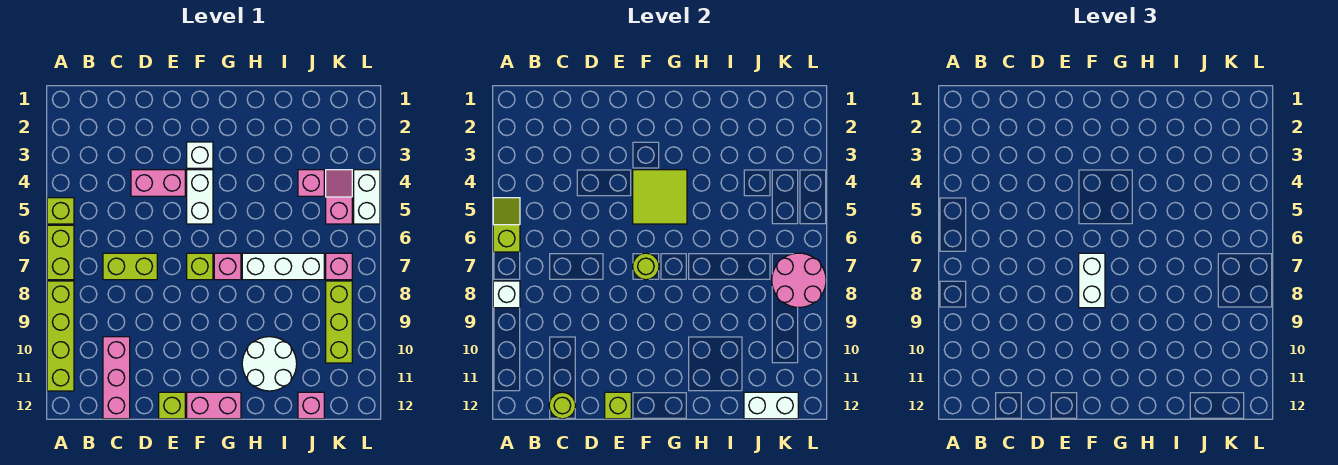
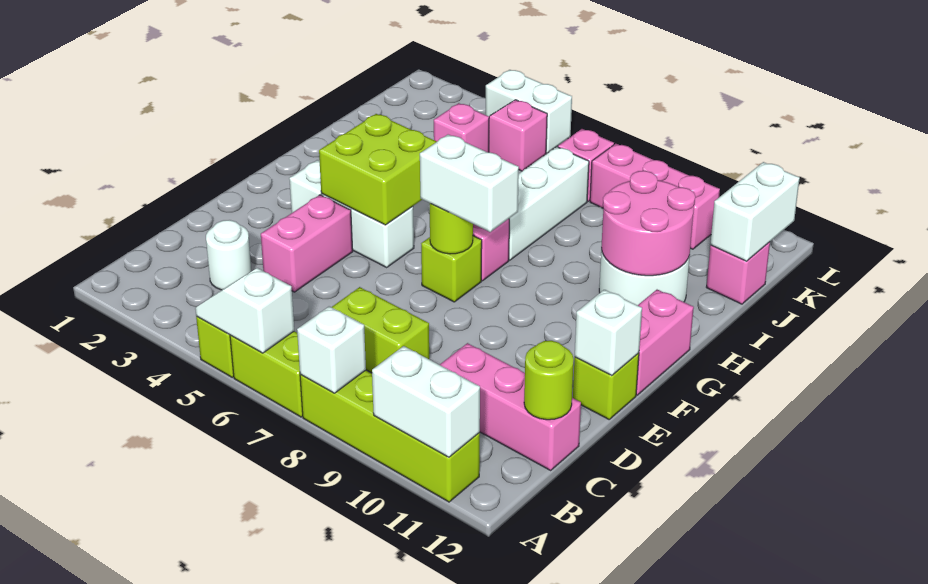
lime slope A5:A6 level 2 top 6 -> white slope A5:A6 level 2 top 6
none -> white brick A10:A11 level 2
none -> white round brick C3 level 1
lime brick C7:D7 level 1 -> lime brick C7:C8 level 1
lime brick E12 level 2 -> white brick E12 level 2
lime tile F4:G5 level 2 -> lime brick F4:G5 level 2
pink round brick K7:L8 level 2 -> pink round brick H10:I11 level 2
lime brick K8:K10 level 1 -> pink brick K8:K10 level 1

